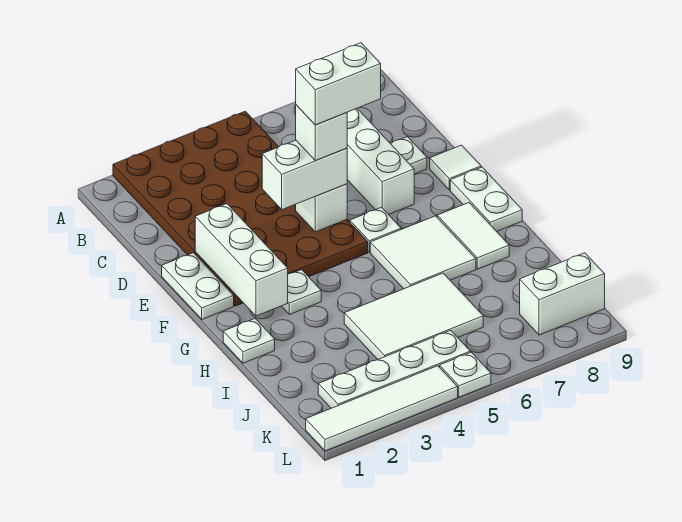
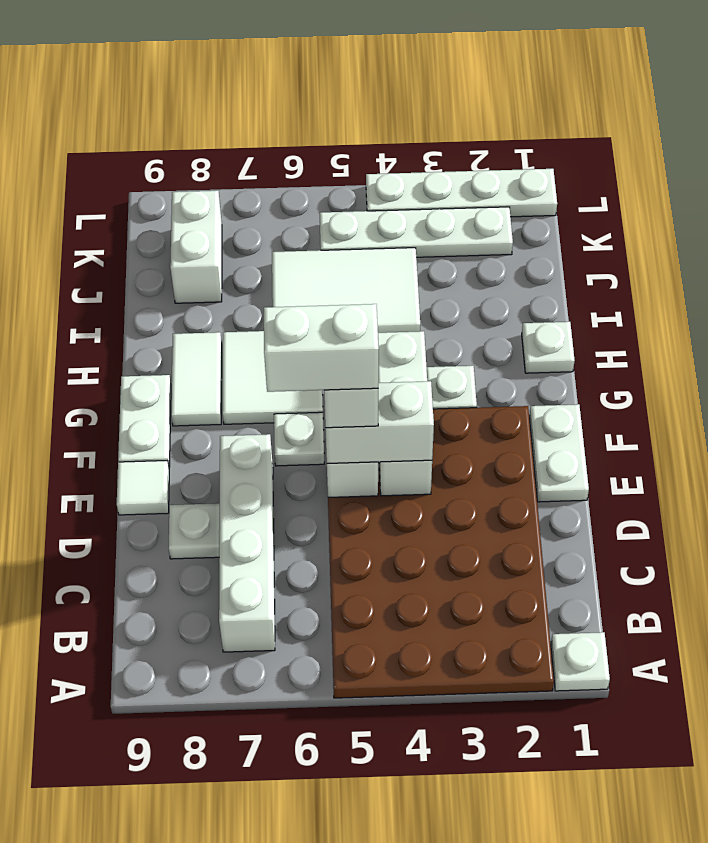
white brick E2:G2 level 2 -> white brick E4:G4 level 2
white brick K8:K9 level 1 -> white brick J8:K8 level 1
white tile L1:L4 level 1 -> white plate L1:L4 level 1
white plate L5 level 1 -> white plate A1 level 1

